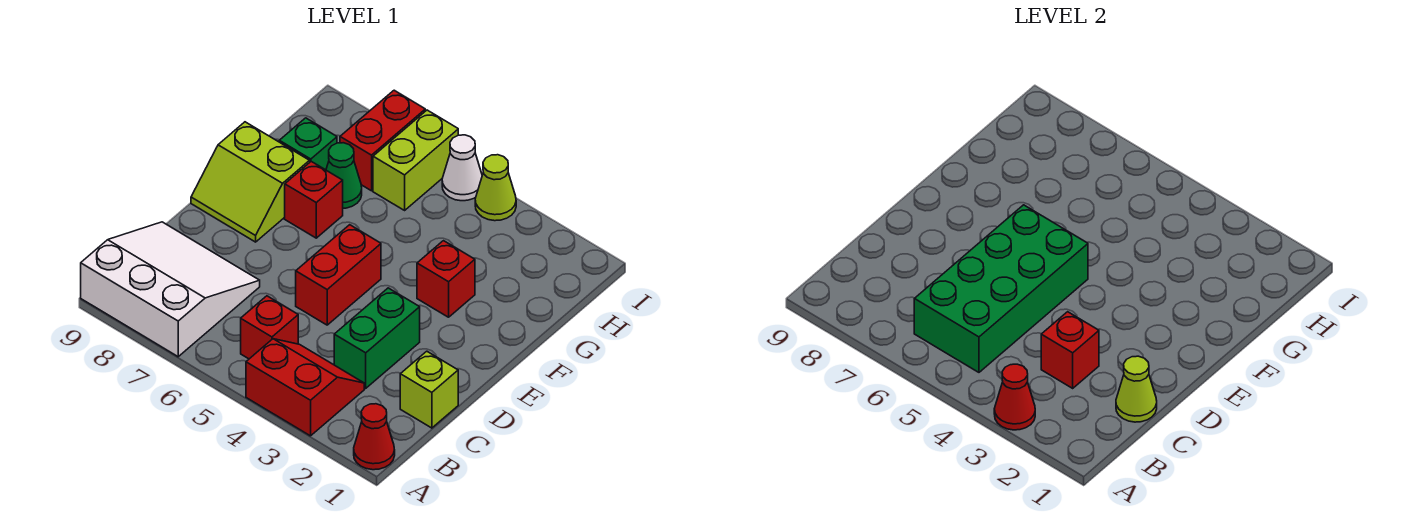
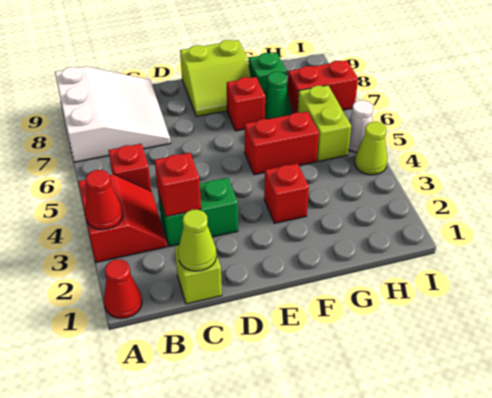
green brick B5:E6 level 2 -> none
red brick D5:E5 level 1 -> red brick F5:G5 level 1
lime slope E8:F9 level 1 top F -> lime slope E8:F9 level 1 top 9
lime brick H6:I6 level 1 -> lime brick H5:H6 level 1

